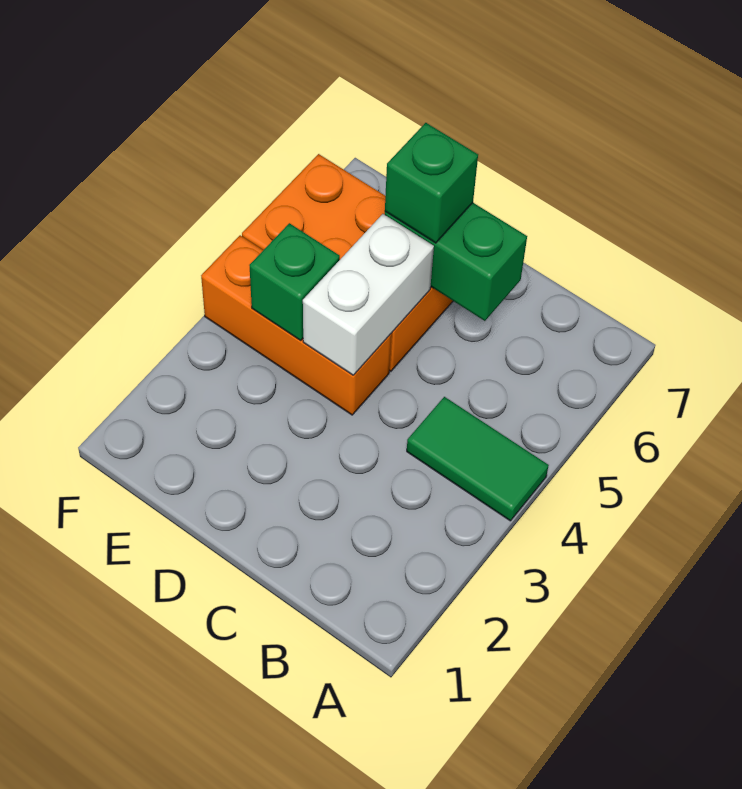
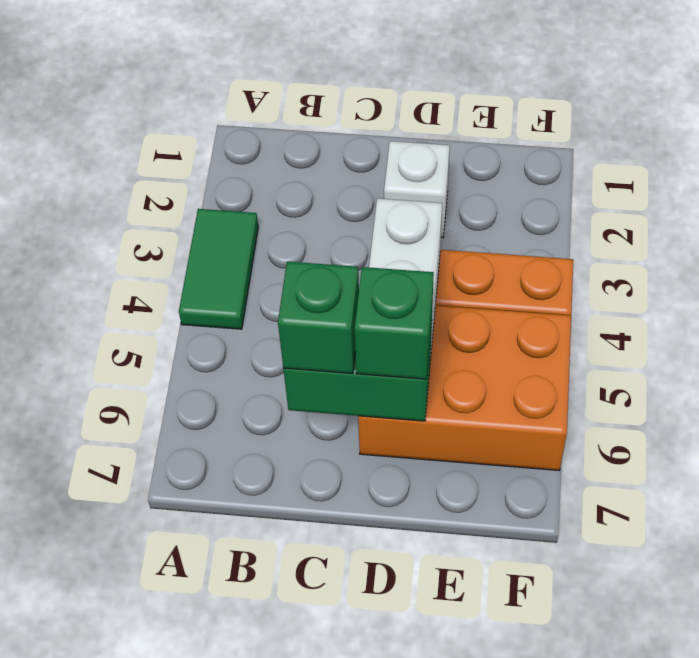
green tile A4:B4 level 1 -> green tile A3:A4 level 1
none -> white brick D2 level 1
green brick E4 level 2 -> green brick C6 level 3

